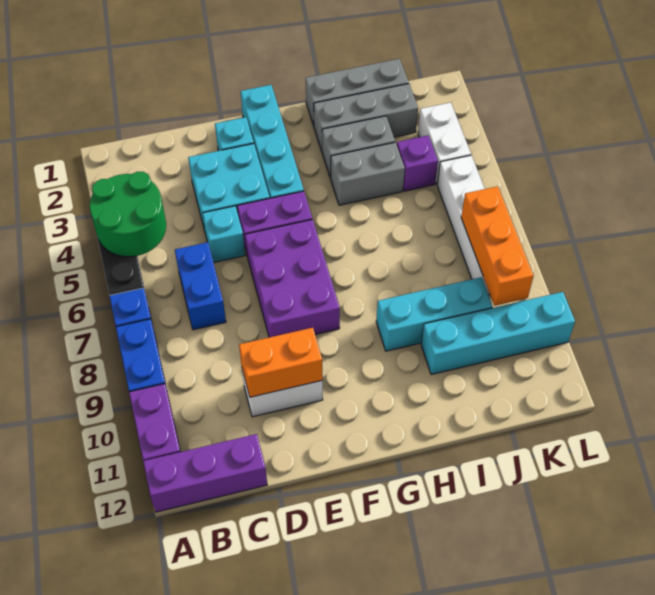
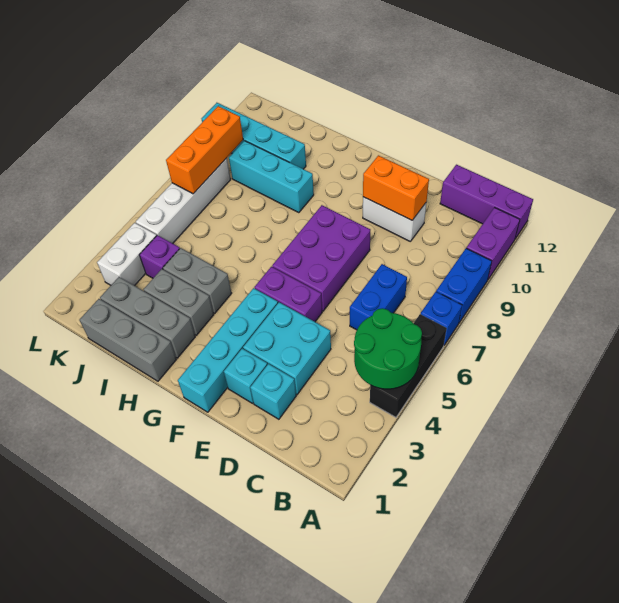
cyan brick D5 level 1 -> cyan brick D2 level 1

